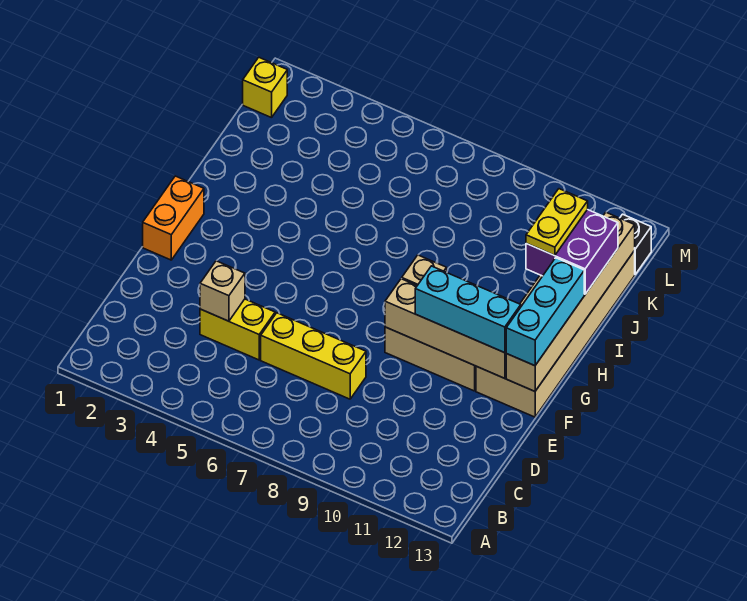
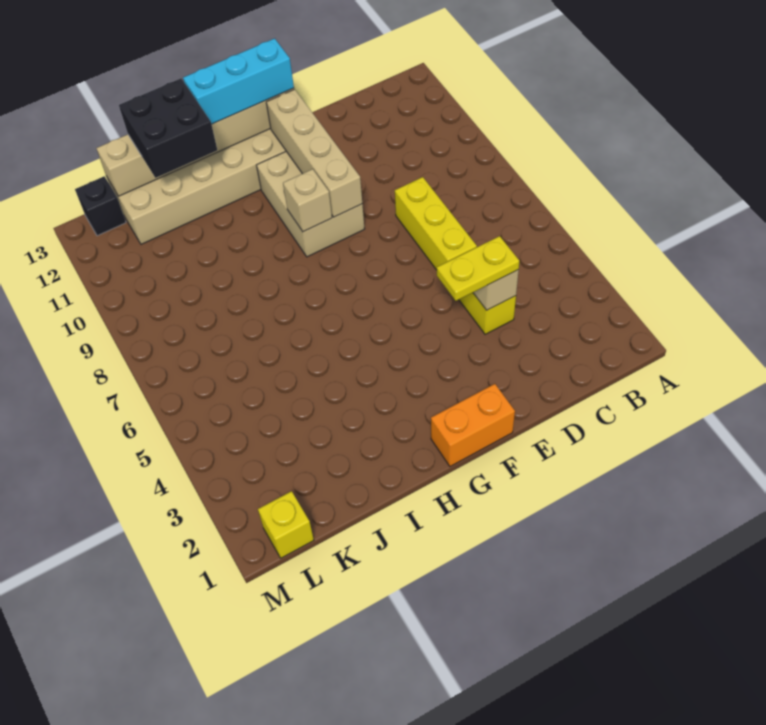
cyan brick F10:F12 level 3 -> none
purple brick I12:J13 level 3 -> black brick I12:J13 level 3
yellow plate I12:J12 level 4 -> yellow plate D4:E4 level 3

